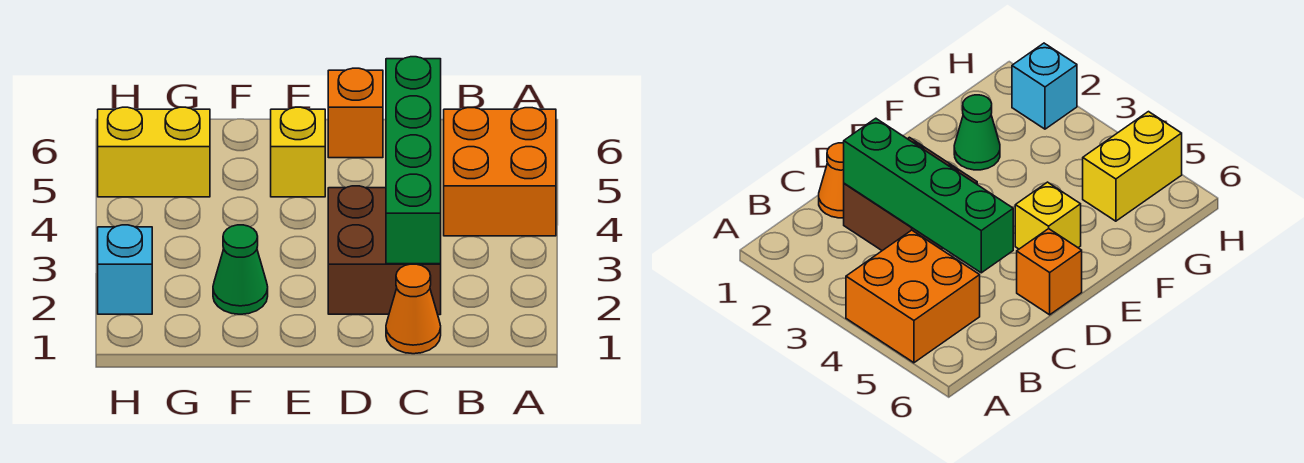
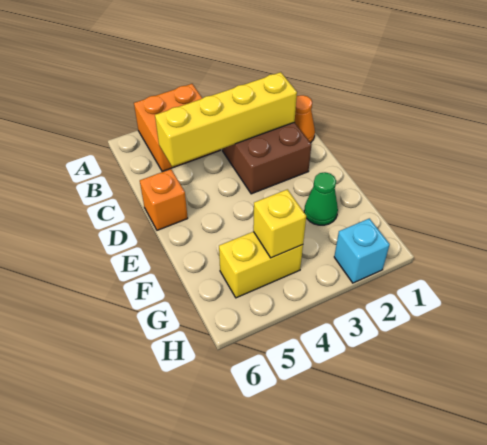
green brick C2:C5 level 2 -> yellow brick C2:C5 level 2
yellow brick E5 level 1 -> yellow brick G4 level 2
yellow brick G5:H5 level 1 -> yellow brick G4:G5 level 1

